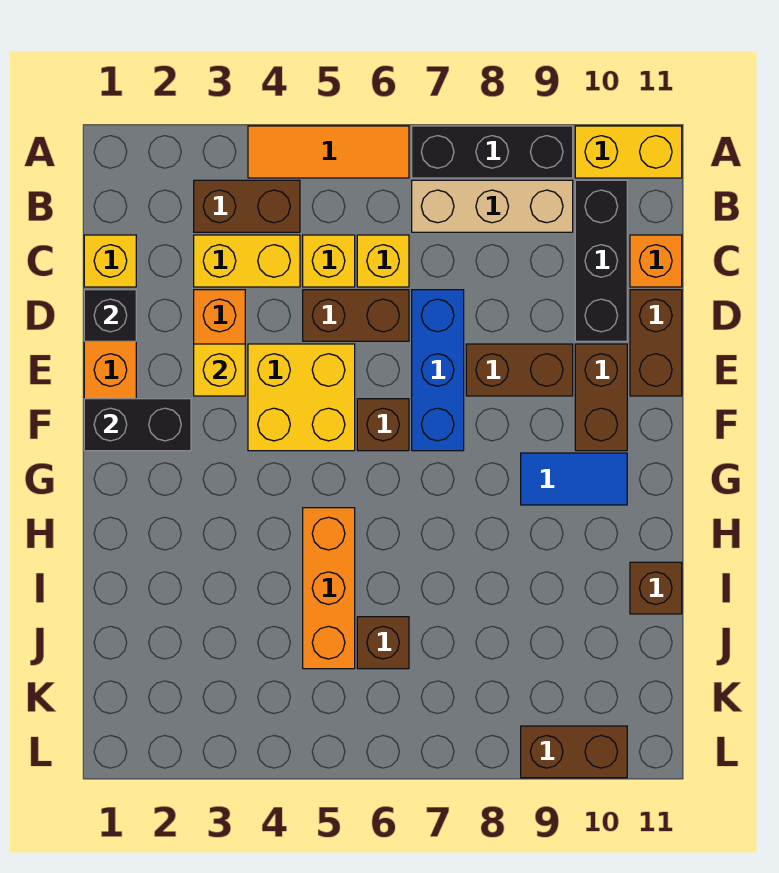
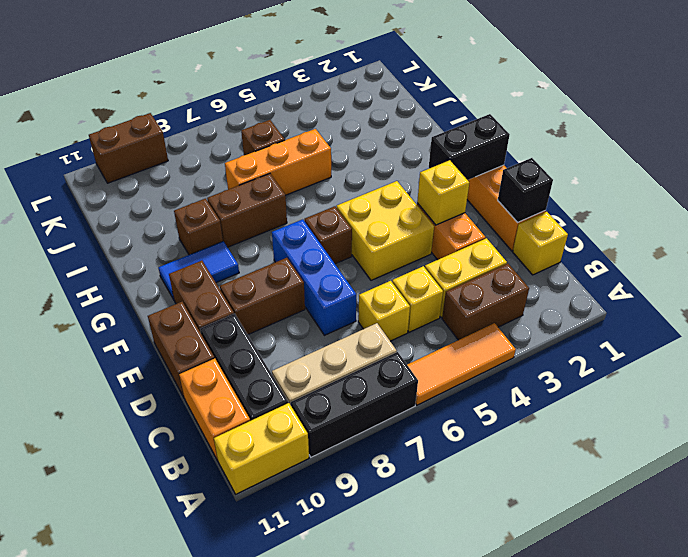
orange brick C11 level 1 -> orange brick B11:C11 level 1
brown brick D5:D6 level 1 -> brown brick H7:H8 level 1
orange brick H5:J5 level 1 -> orange brick I5:I7 level 1
brown brick I11 level 1 -> brown brick H9 level 1

